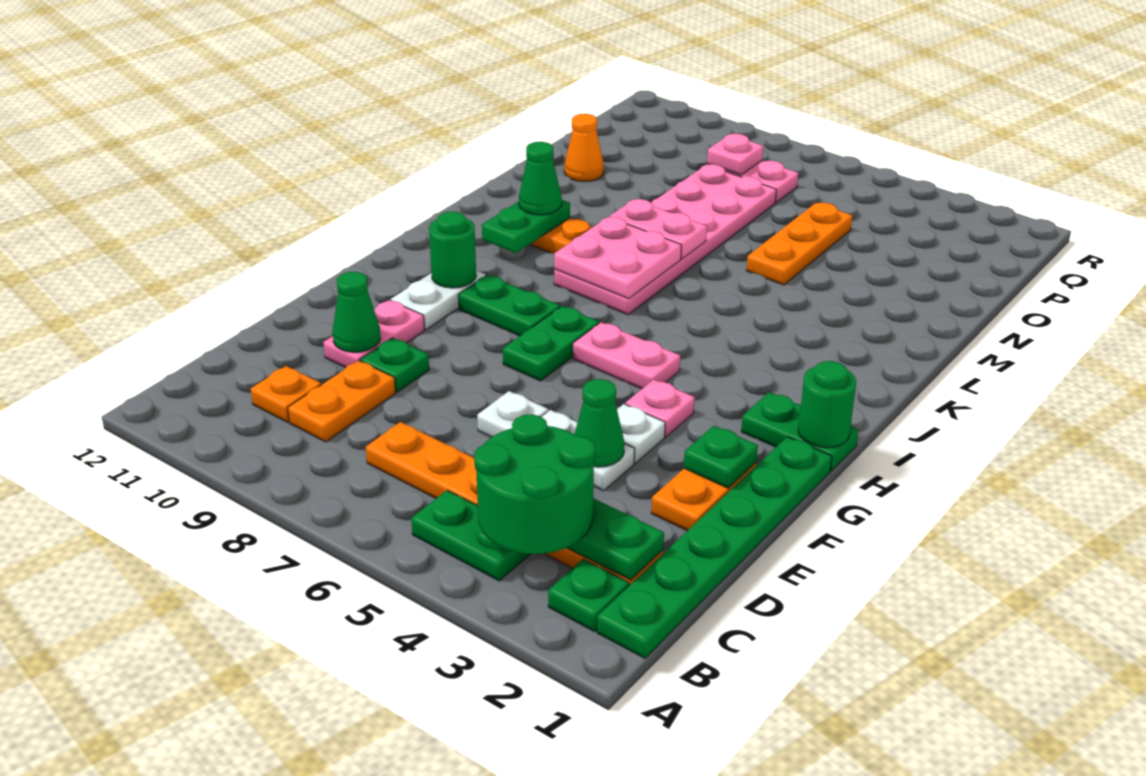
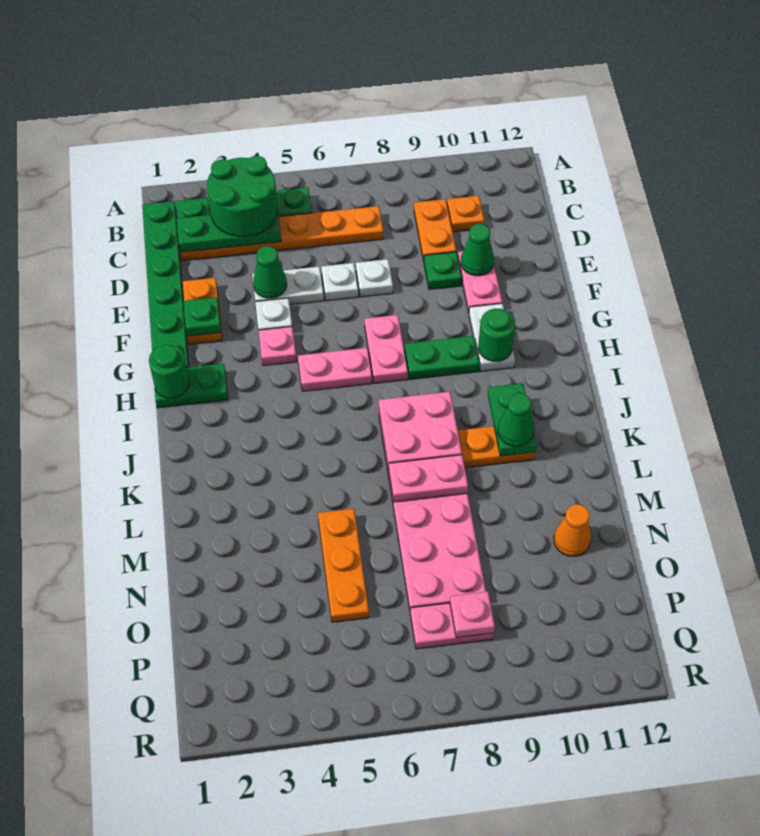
none -> white plate E7 level 1
green plate G7:H7 level 1 -> pink plate G7:H7 level 1

